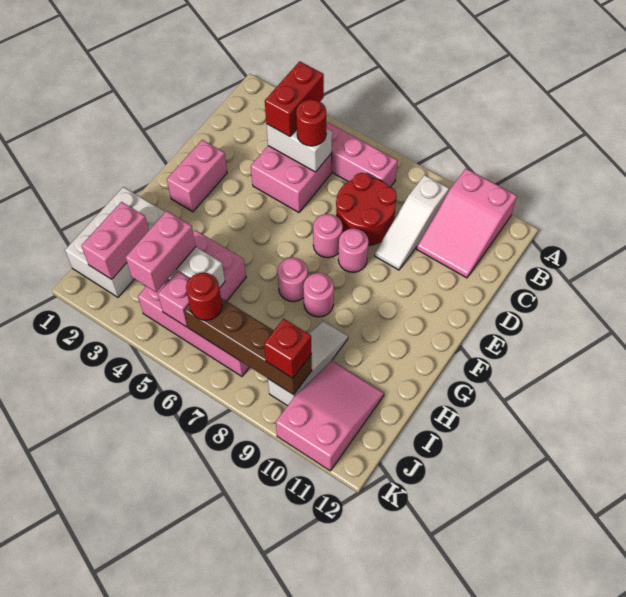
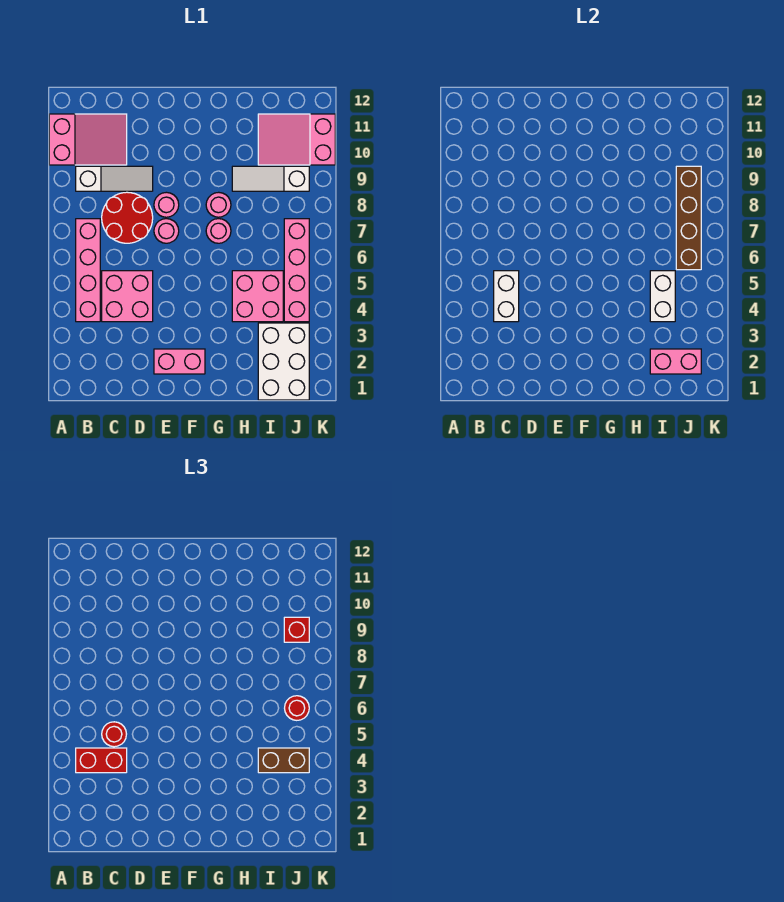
white brick H1:J2 level 1 -> white brick I1:J3 level 1
pink brick I4:J4 level 3 -> brown brick I4:J4 level 3
pink brick J5 level 2 -> none

